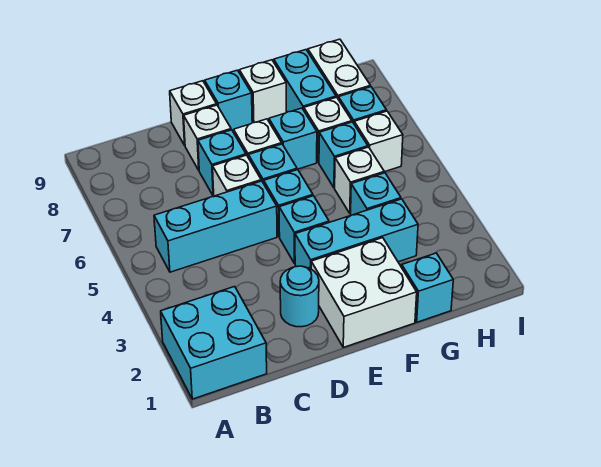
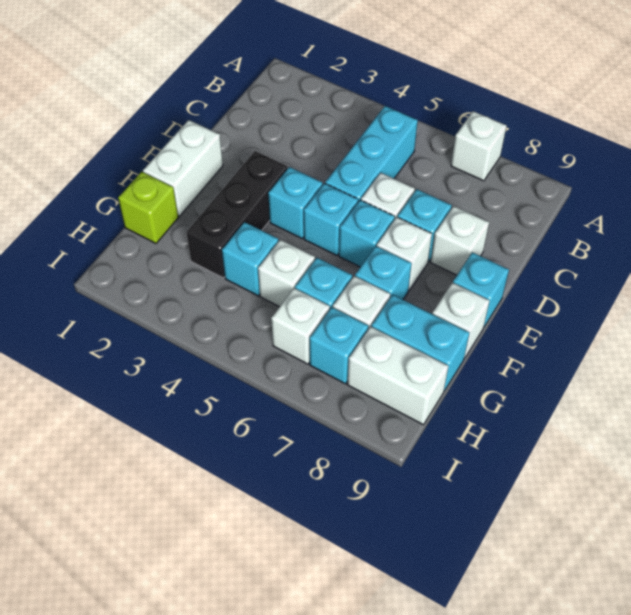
cyan brick A1:B2 level 1 -> none
cyan round brick D2 level 1 -> none
white brick D9 level 1 -> white brick A7 level 1
white brick E1:F2 level 1 -> white brick E1:F1 level 1
cyan brick E3:G3 level 1 -> black brick E3:G3 level 1
cyan brick G1 level 1 -> lime brick G1 level 1

